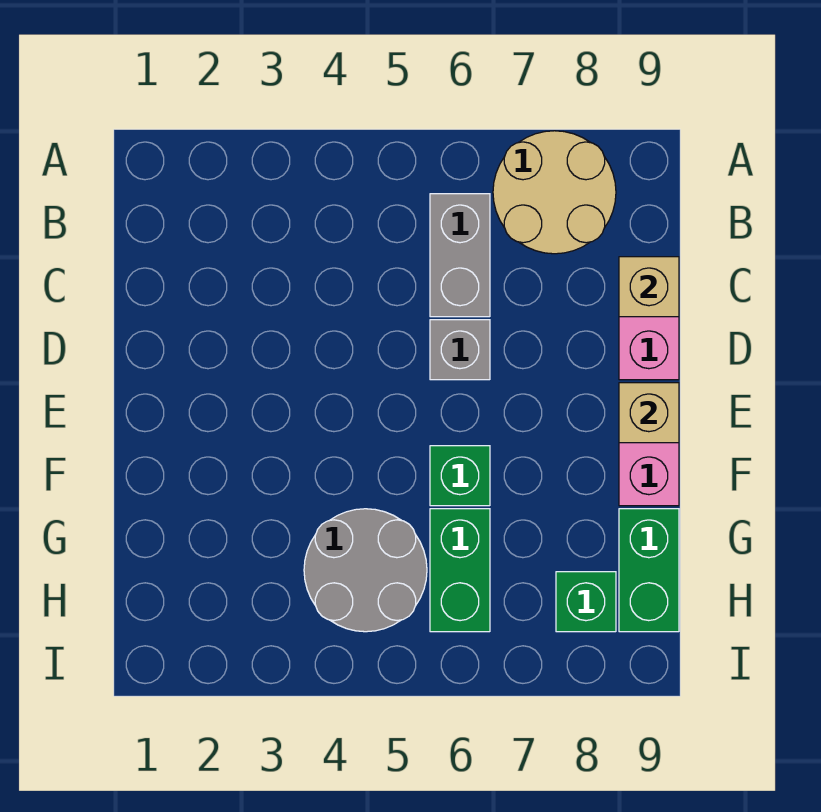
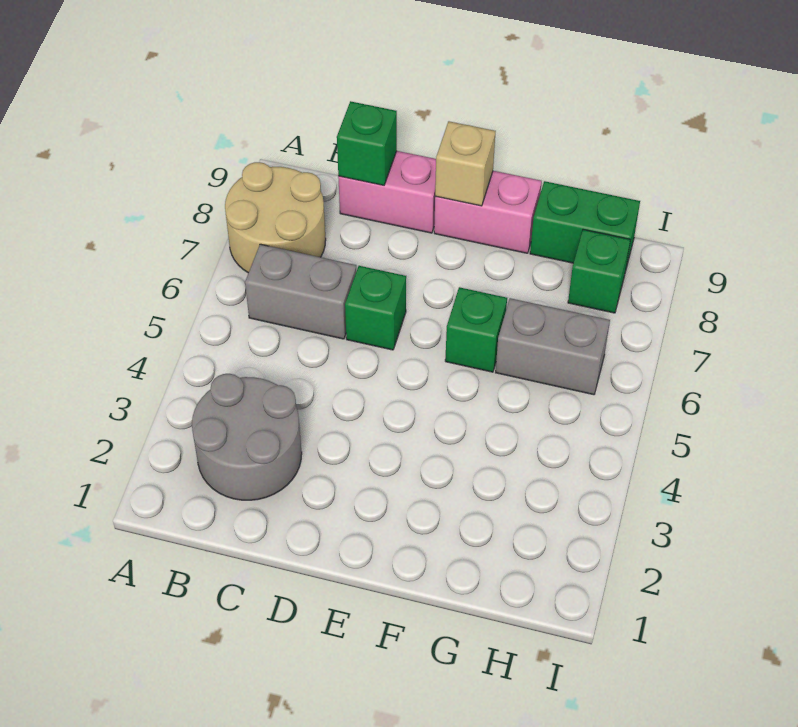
tan brick C9 level 2 -> green brick C9 level 2
grey brick D6 level 1 -> green brick D6 level 1
grey round brick G4:H5 level 1 -> grey round brick B2:C3 level 1
green brick G6:H6 level 1 -> grey brick G6:H6 level 1

